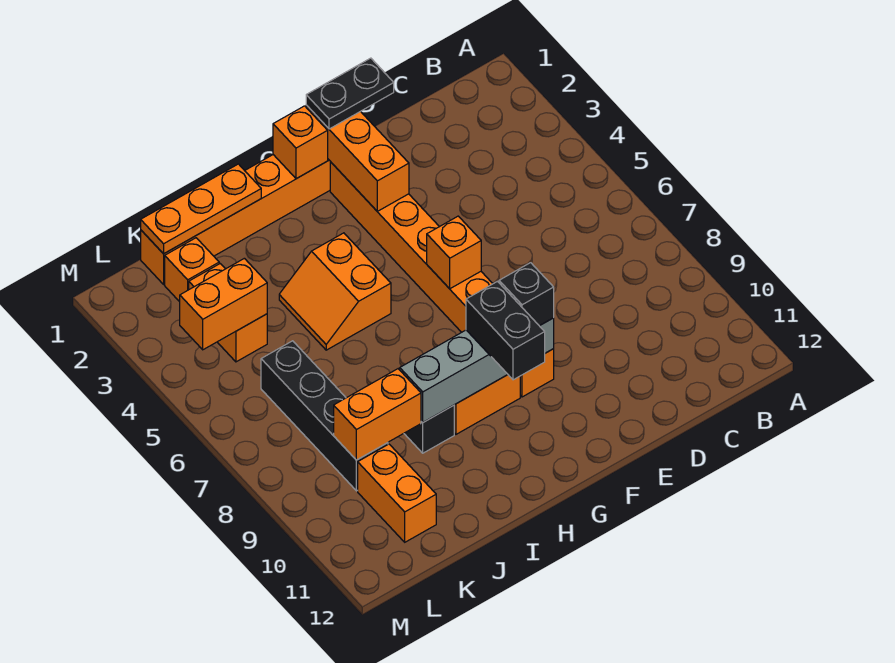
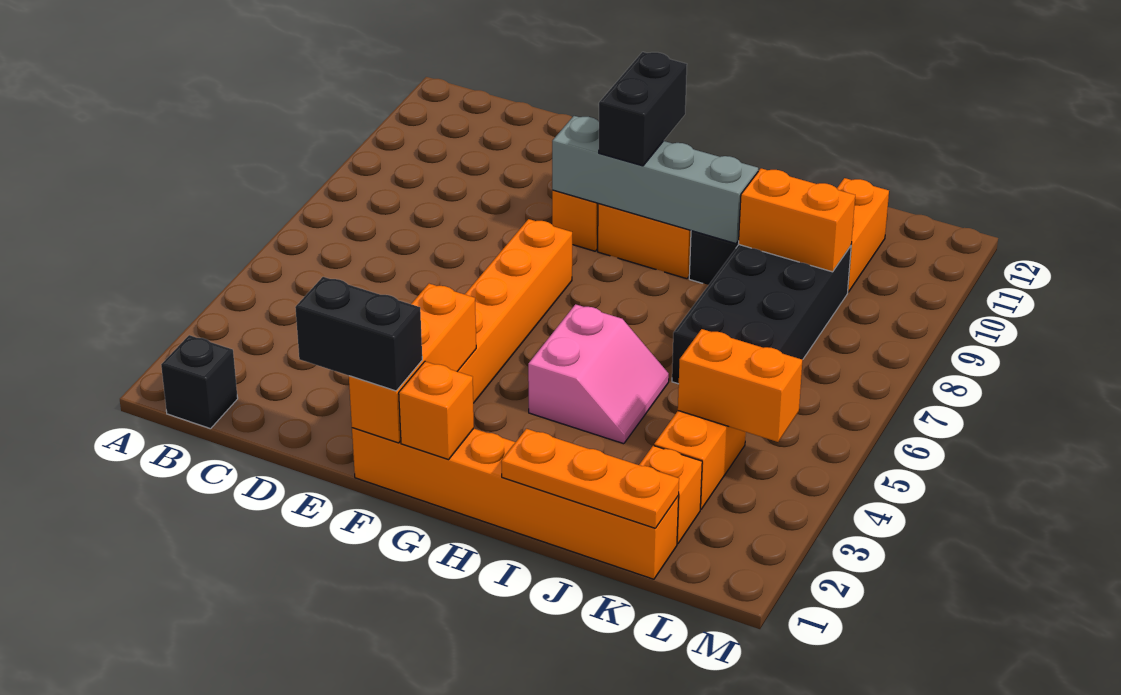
black plate E1:F1 level 3 -> black brick E1:F1 level 3
orange brick F6 level 2 -> none
black brick F9 level 3 -> black brick B1 level 1
orange slope H4:I5 level 1 top H -> pink slope H4:I5 level 1 top H
black brick K6:K9 level 1 -> black brick J6:K9 level 1

